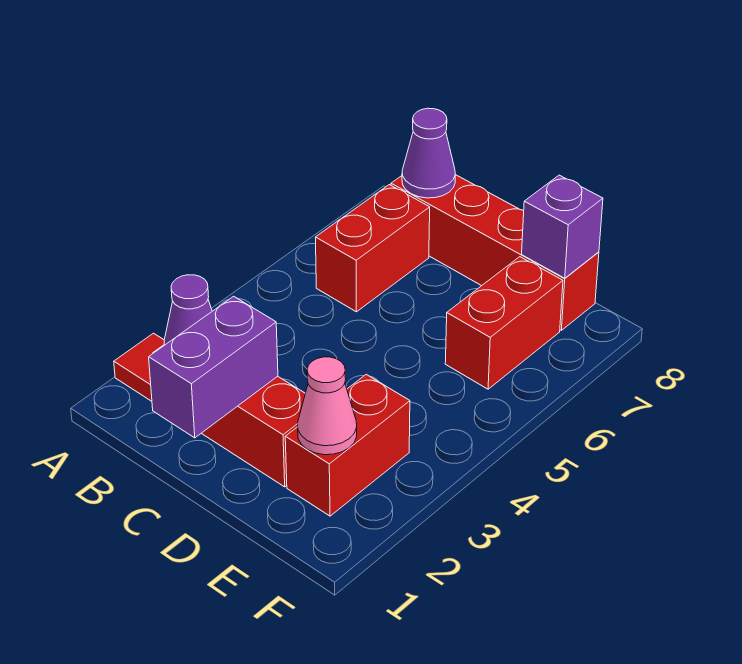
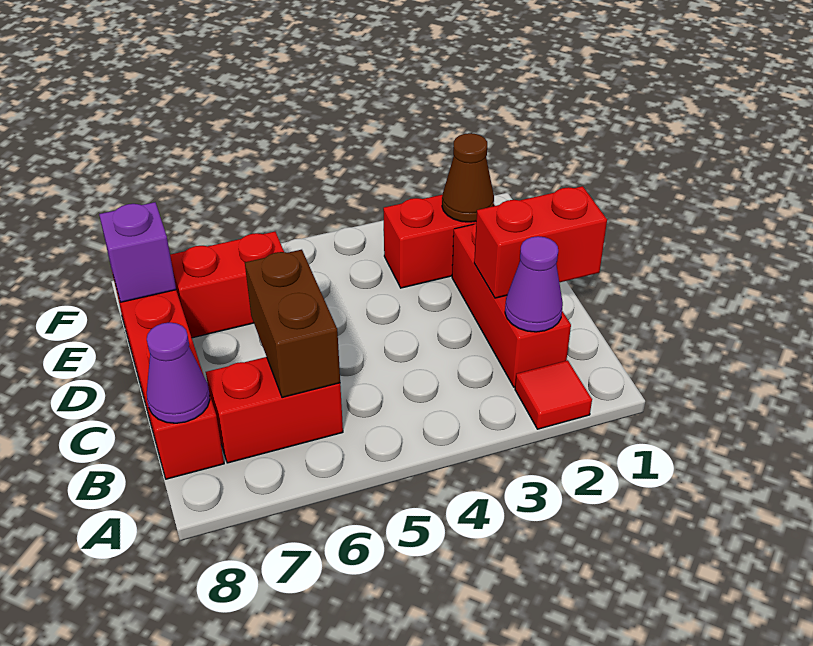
none -> brown brick B6:C6 level 2
purple brick C1:C2 level 2 -> red brick C1:C2 level 2
pink cone E2 level 2 -> brown cone E2 level 2

